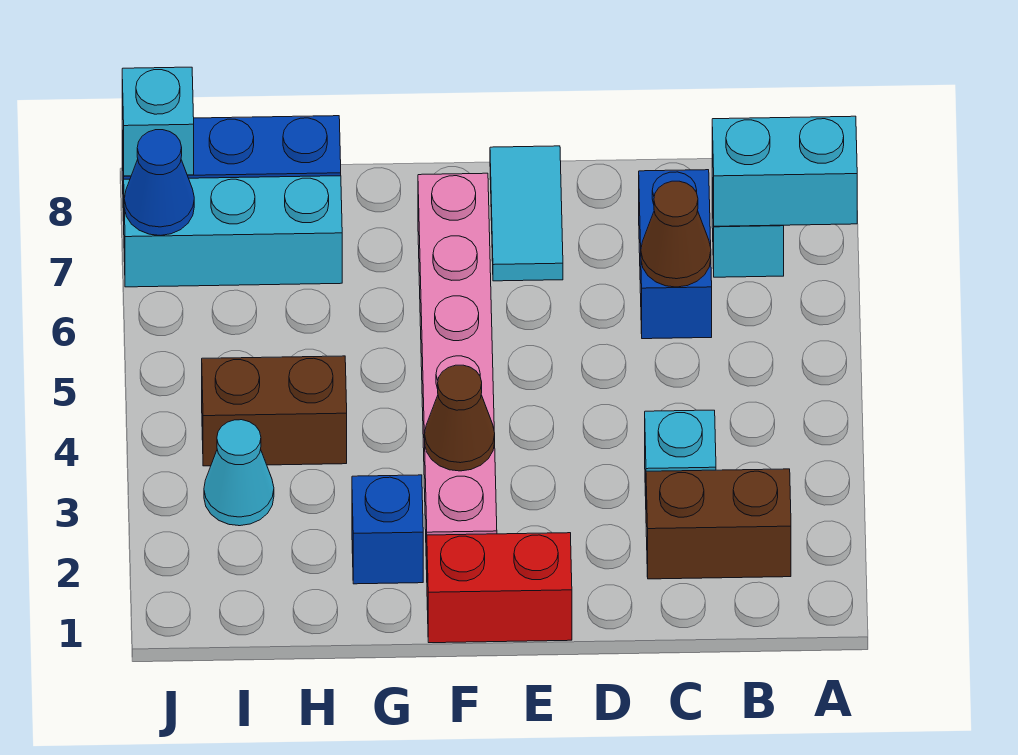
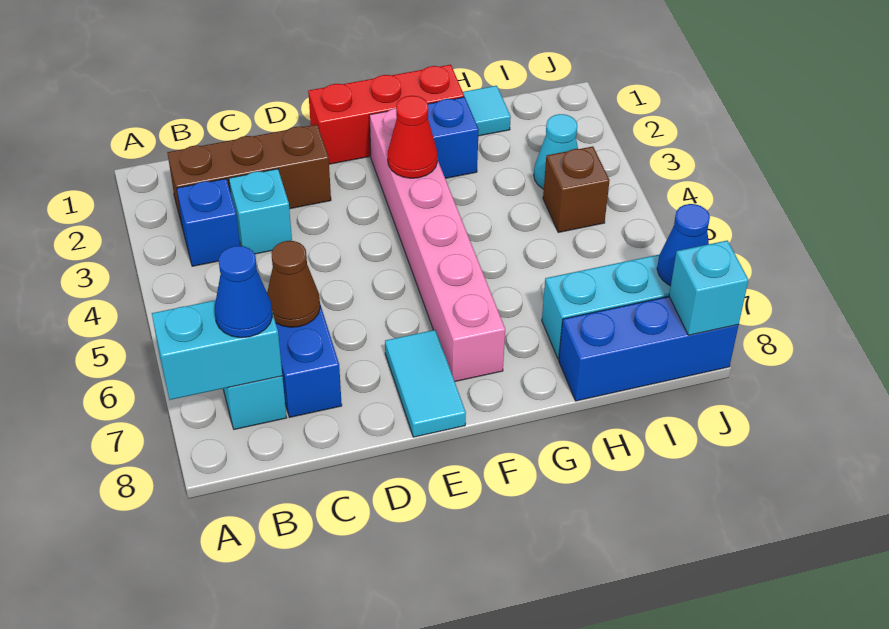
brown brick B2:C2 level 1 -> brown brick B2:D2 level 1
none -> blue brick B3 level 1
none -> blue cone B7 level 3
red brick E1:F1 level 1 -> red brick E1:G1 level 1
brown cone F3 level 2 -> red cone F3 level 2
none -> cyan tile H1 level 1
brown brick H4:I4 level 1 -> brown brick I4 level 1

